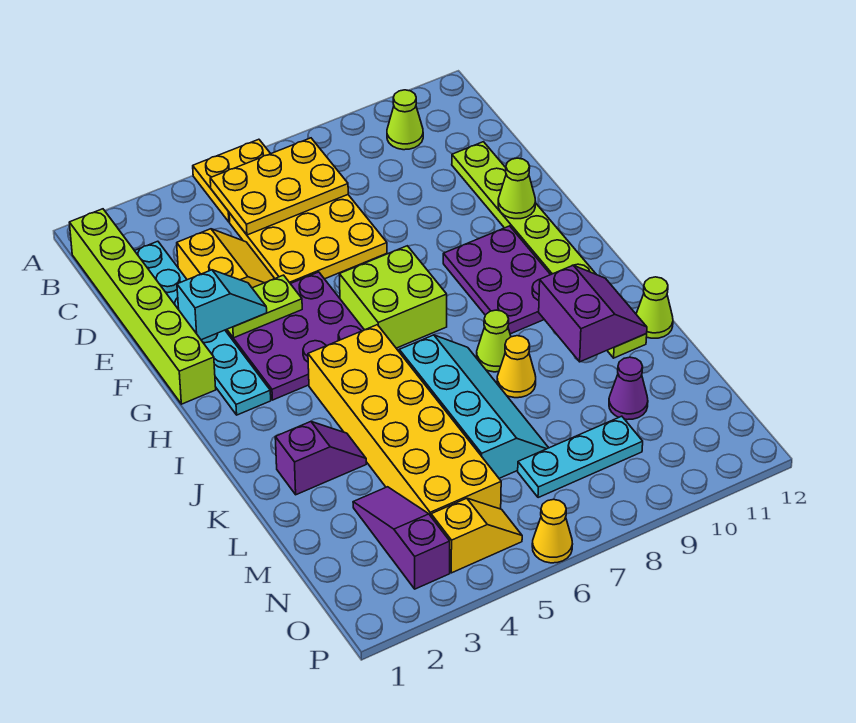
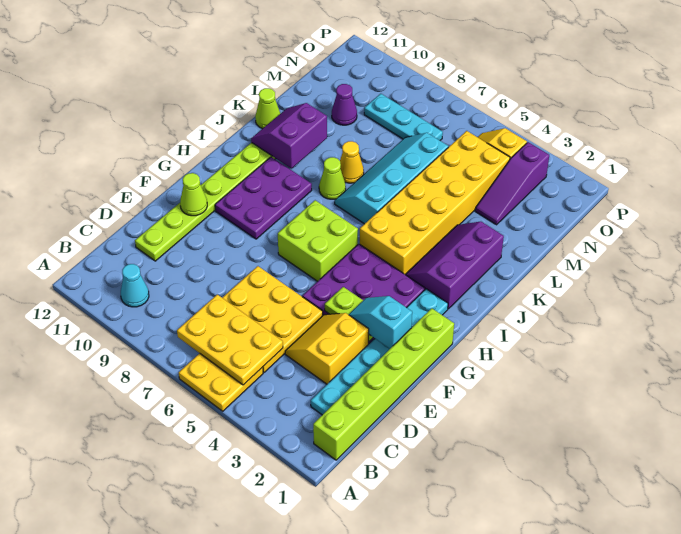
lime cone B10 level 1 -> cyan cone B10 level 1
purple slope K2:K3 level 1 top 2 -> purple slope I2:K3 level 1 top 2
yellow cone P6 level 1 -> none

